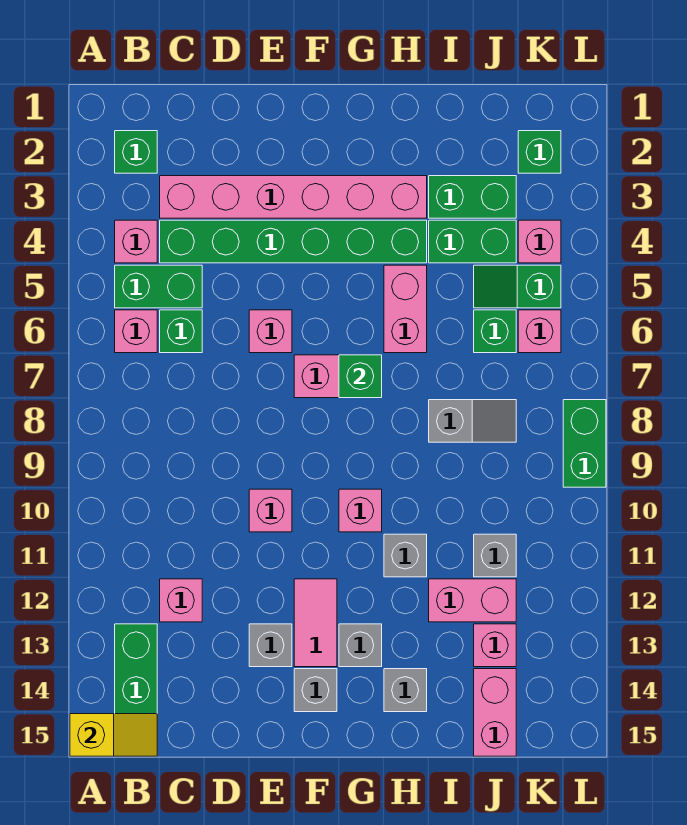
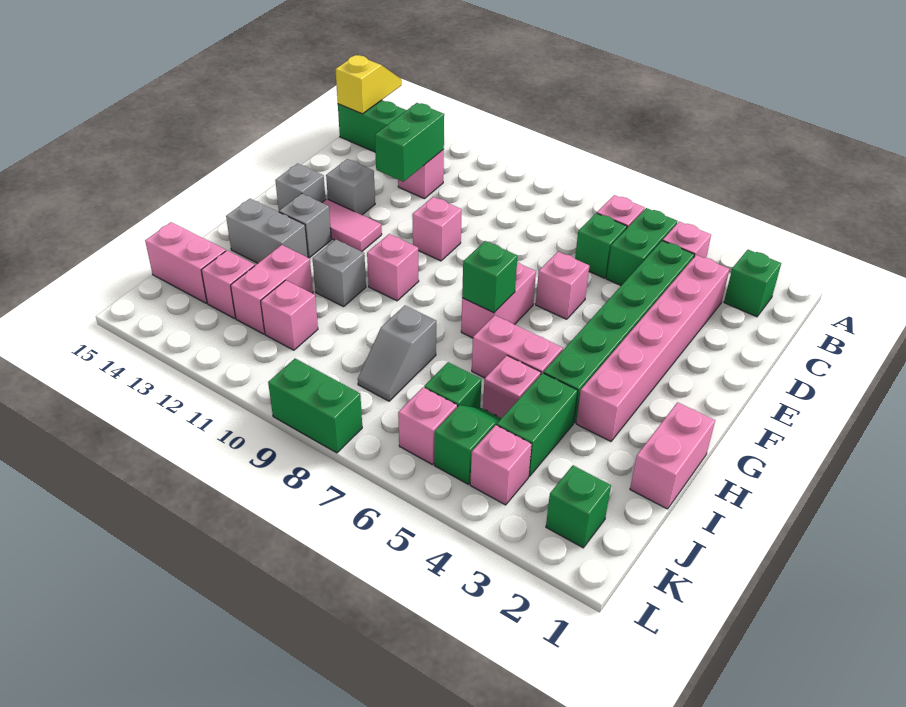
yellow slope A15:B15 level 2 top A -> yellow slope A15:B15 level 2 top B
none -> pink brick H1:I1 level 1
grey brick H14 level 1 -> grey brick H13:H14 level 1
green brick I3:J3 level 1 -> green brick C12:D12 level 2
none -> pink brick I5 level 1
grey brick J11 level 1 -> pink brick J11 level 1

